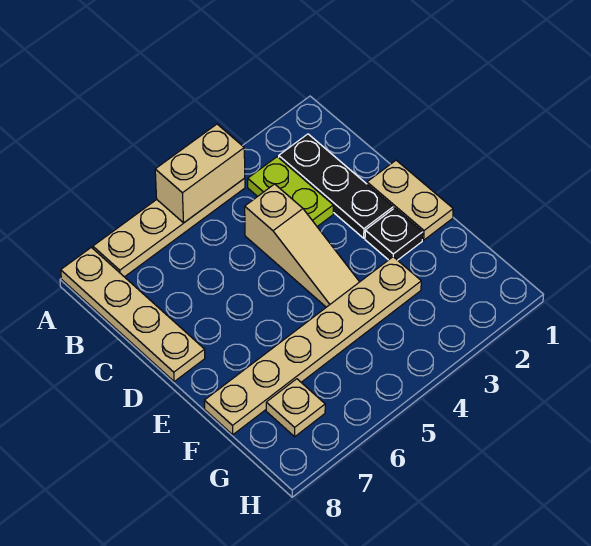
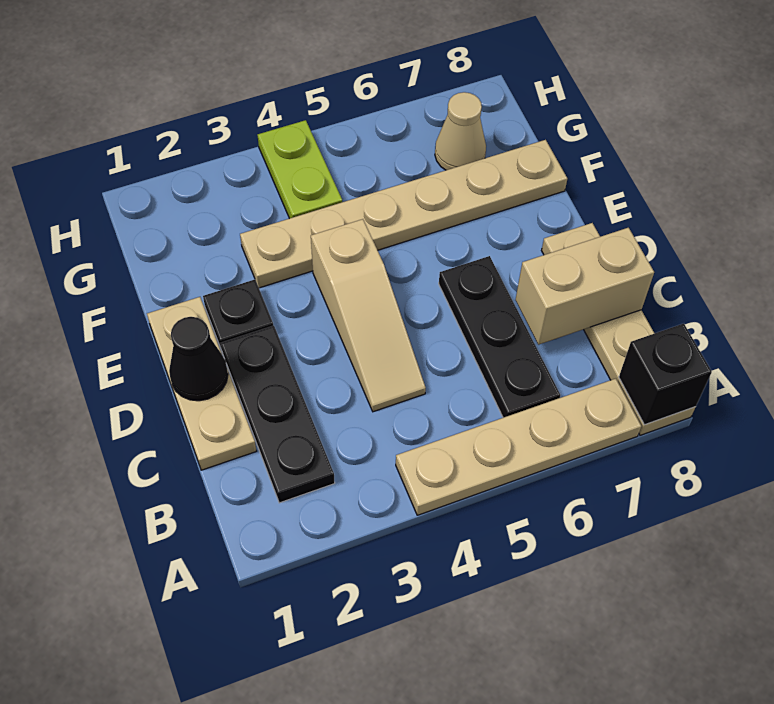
tan brick A4:A5 level 2 -> tan brick C7:C8 level 2
none -> black brick A8 level 2
lime plate B3:C3 level 1 -> lime plate G4:H4 level 1
none -> black plate B6:D6 level 1
tan slope C4:E4 level 1 top C -> tan slope C4:E4 level 1 top E
tan plate D1:E1 level 1 -> tan plate C1:E1 level 1
none -> black cone D1 level 2
tan plate G7 level 1 -> tan cone G7 level 1

